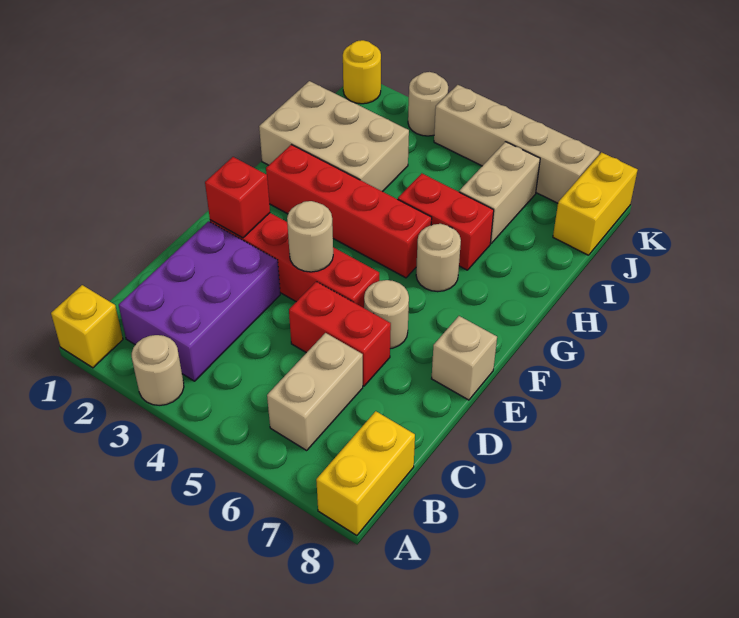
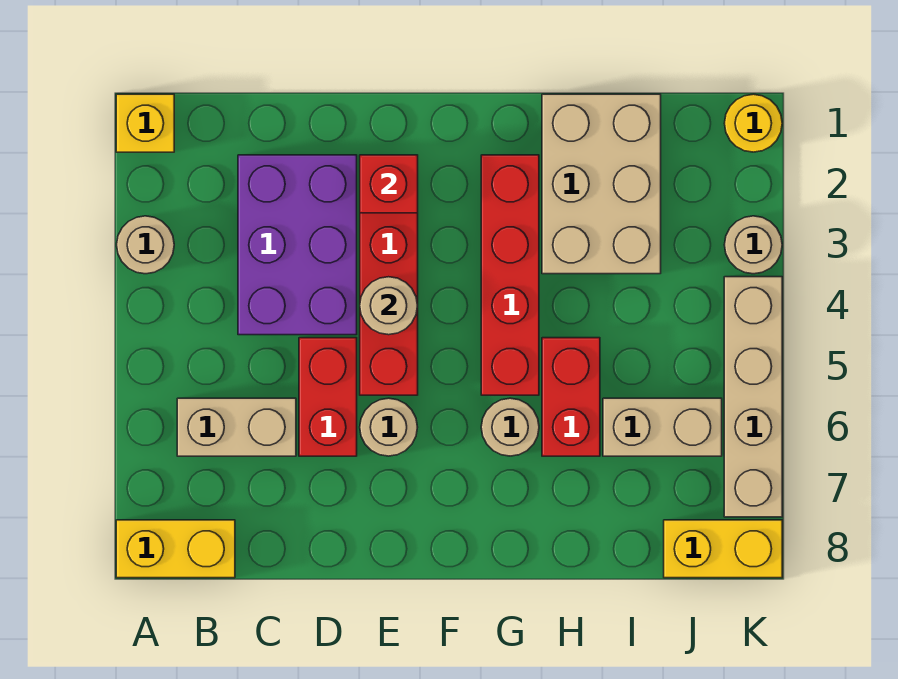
purple brick B2:D3 level 1 -> purple brick C2:D4 level 1
tan brick E8 level 1 -> none

